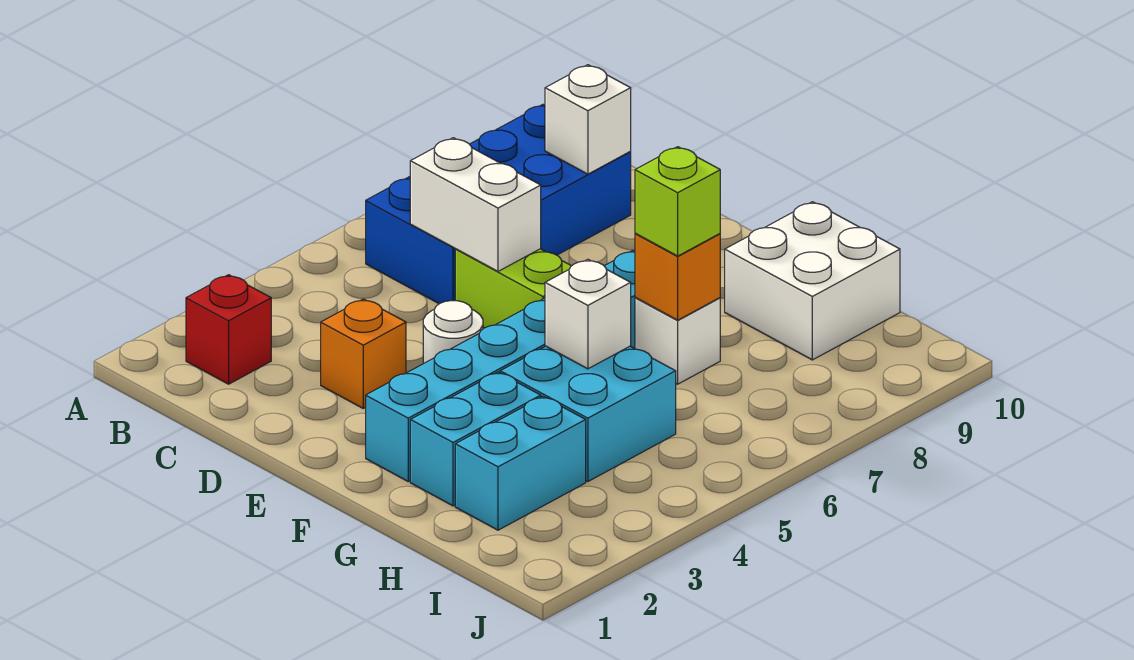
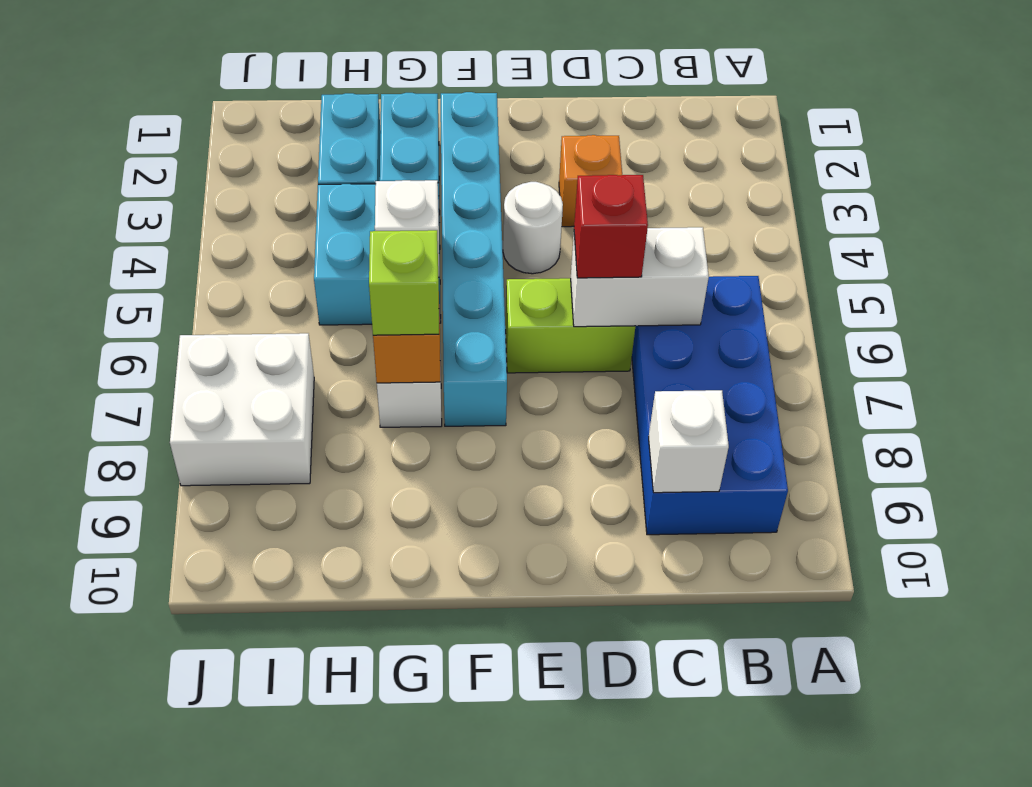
red brick B2 level 1 -> red brick D6 level 3
white brick G9:H10 level 1 -> white brick I7:J8 level 1

